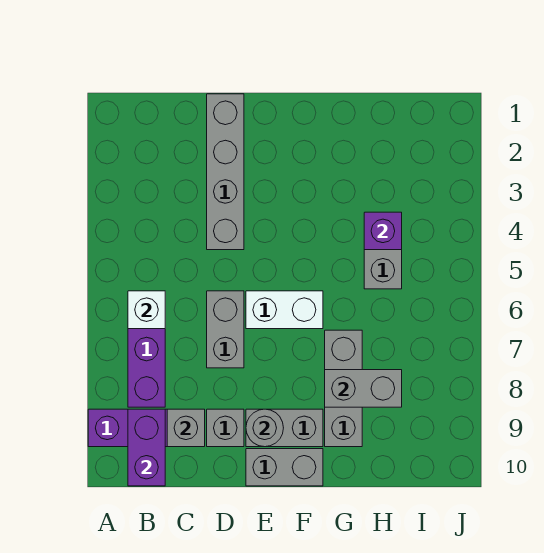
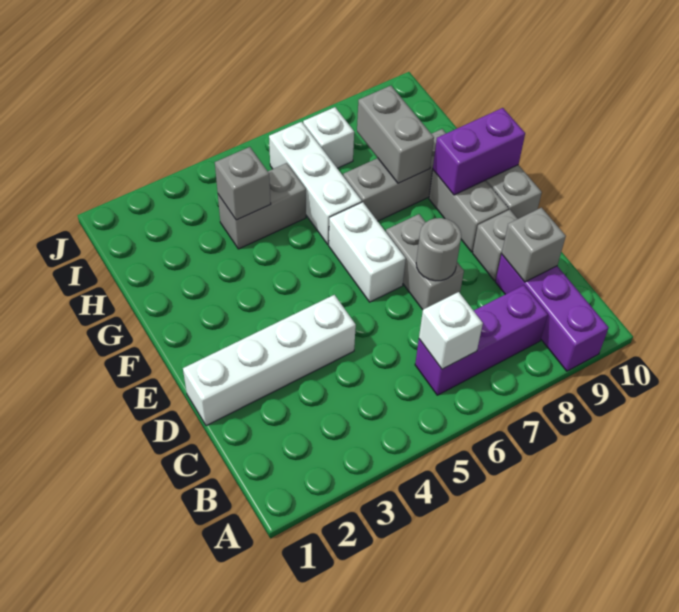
purple brick B9:B10 level 2 -> purple brick F9:F10 level 2
grey brick D1:D4 level 1 -> white brick D1:D4 level 1
grey brick D6:D7 level 1 -> grey brick D7:E7 level 1
grey round brick E9 level 2 -> grey round brick D7 level 2
none -> white brick G6:I6 level 1
purple brick H4 level 2 -> grey brick H4 level 2
none -> white brick I7 level 1

